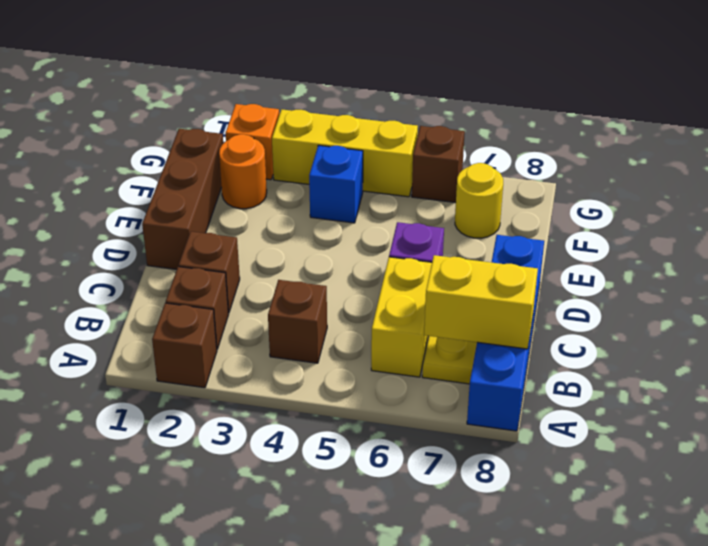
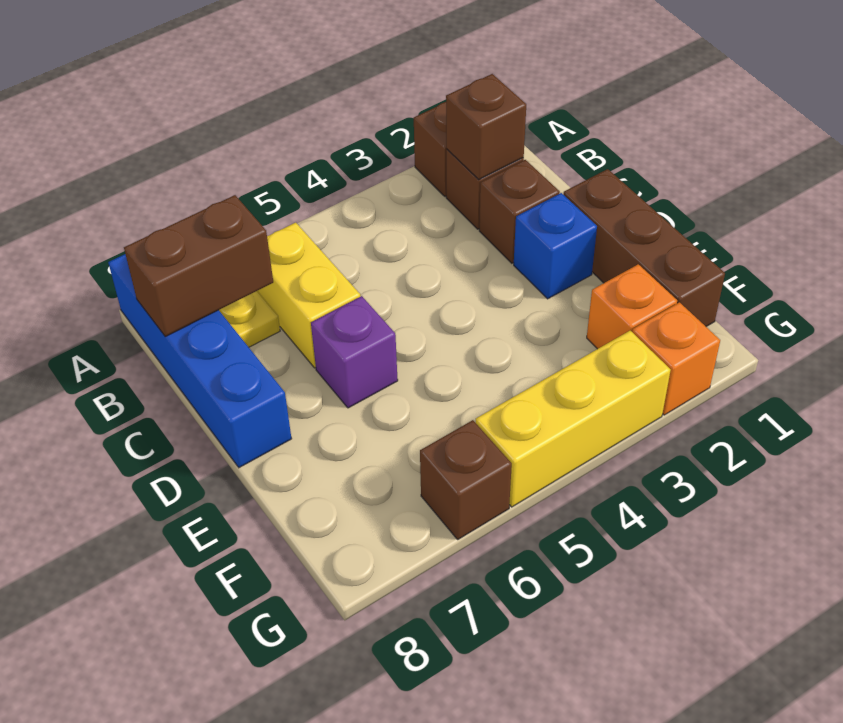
brown brick B4 level 1 -> brown brick B2 level 2
yellow brick B7:B8 level 2 -> brown brick B7:B8 level 2
orange round brick F2 level 1 -> orange brick F2 level 1
blue brick F4 level 1 -> blue brick D2 level 1
yellow round brick F7 level 1 -> none

